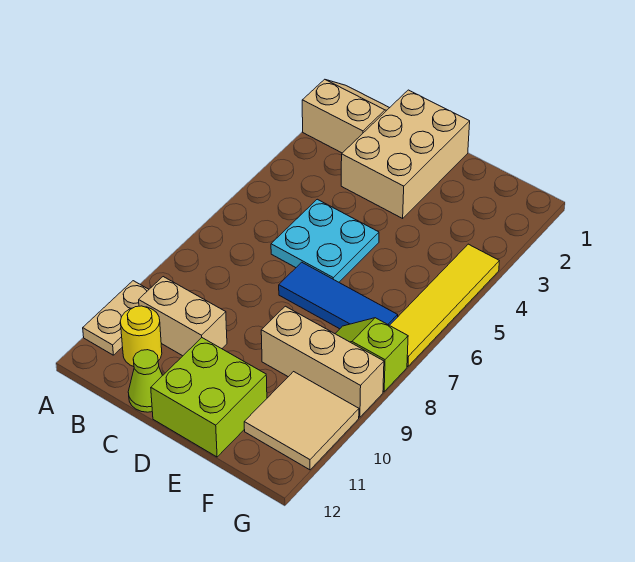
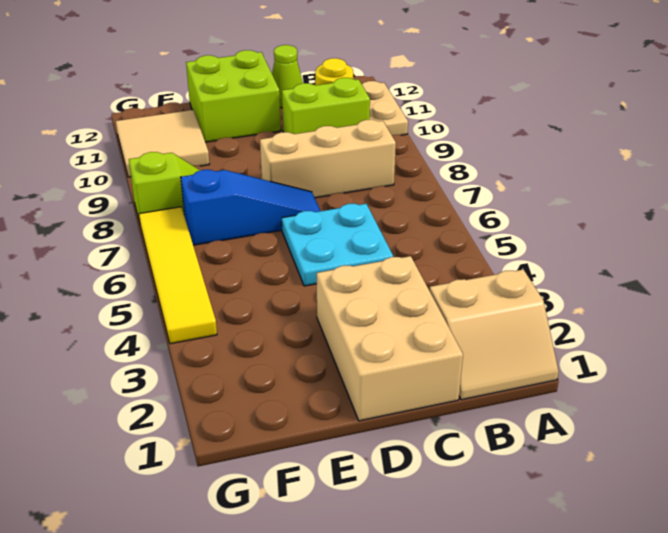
tan brick B10:C10 level 1 -> lime brick B10:C10 level 1
blue tile D7:F7 level 1 -> blue slope D7:F7 level 1 top F
tan brick E9:G9 level 1 -> tan brick B8:D8 level 1

